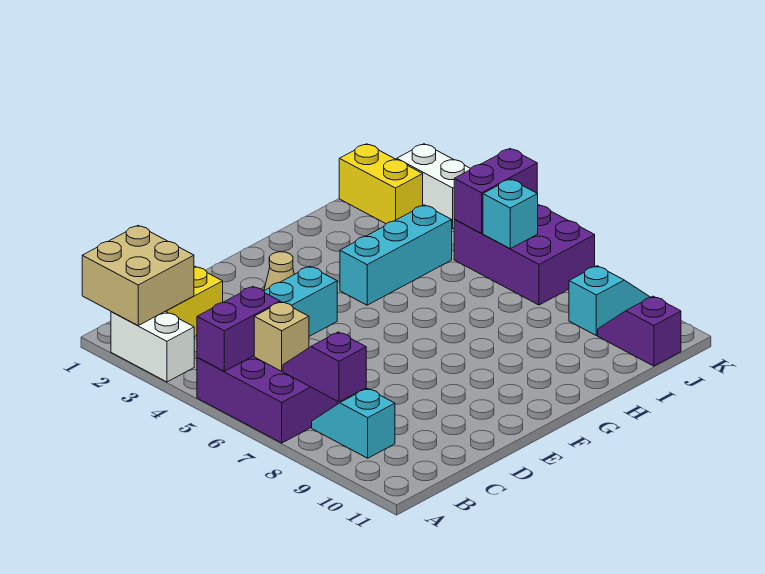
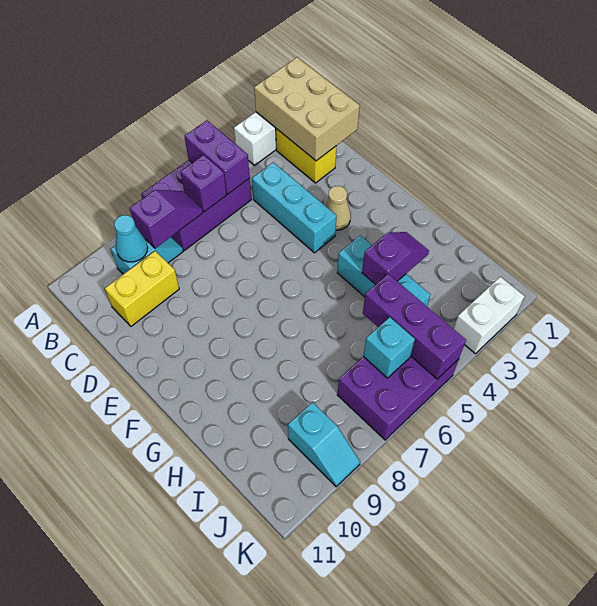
tan brick A1:B2 level 2 -> tan brick A1:C2 level 2
tan brick B6 level 2 -> purple brick B6 level 2
none -> cyan cone B9 level 2
yellow brick J1:J2 level 1 -> yellow brick C9:C10 level 1
purple brick J5:K5 level 2 -> purple brick I5:K5 level 2
purple slope J10:J11 level 1 top 11 -> purple slope H3:H4 level 2 top 4

